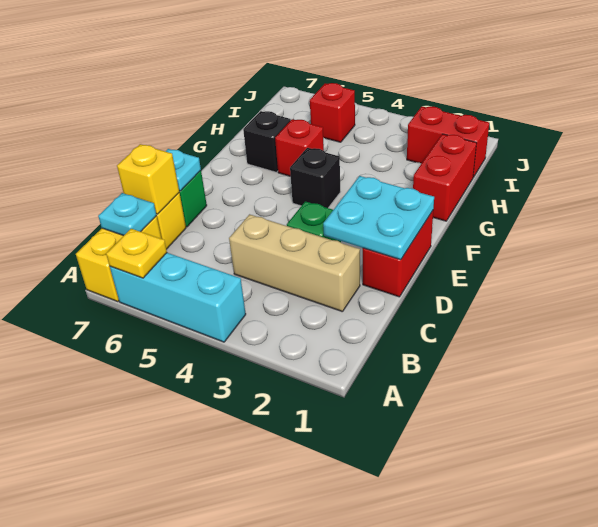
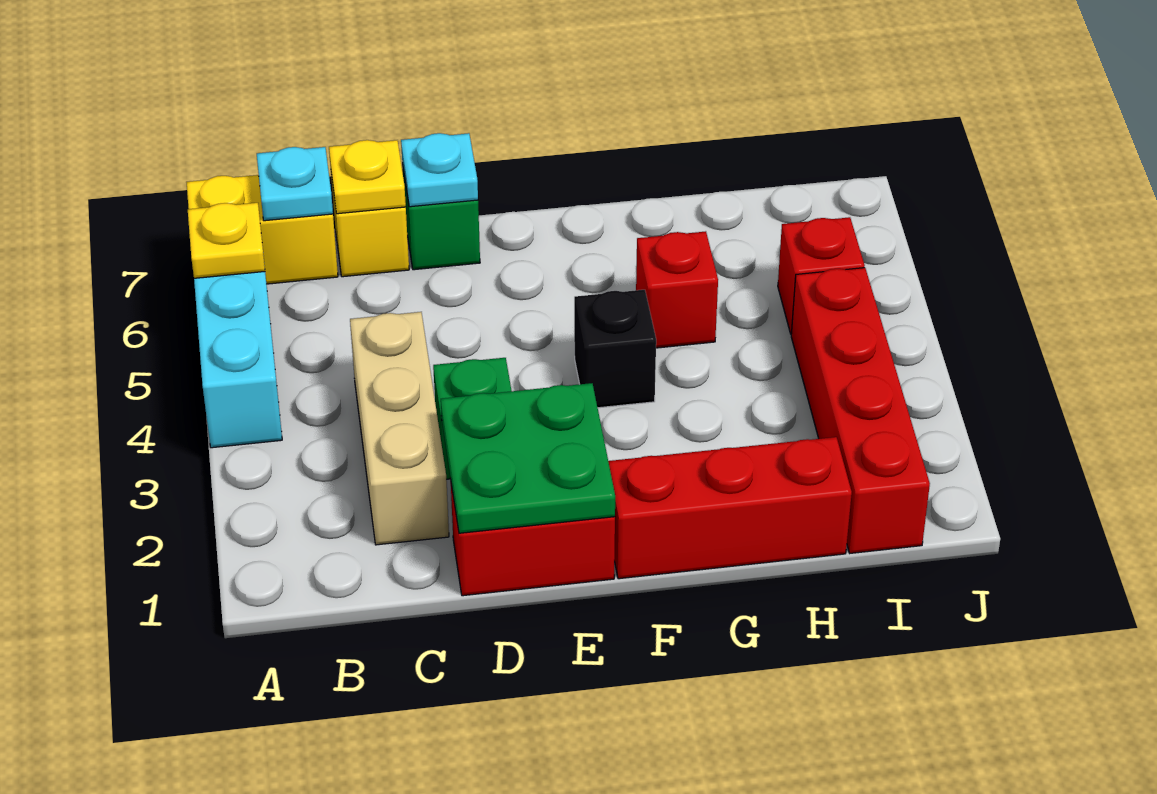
yellow brick C7 level 2 -> yellow plate C7 level 2
cyan plate D1:E2 level 2 -> green plate D1:E2 level 2
red brick G1:H1 level 1 -> red brick F1:H1 level 1
black brick G6 level 1 -> none
red brick I1:I2 level 1 -> red brick I1:I4 level 1

